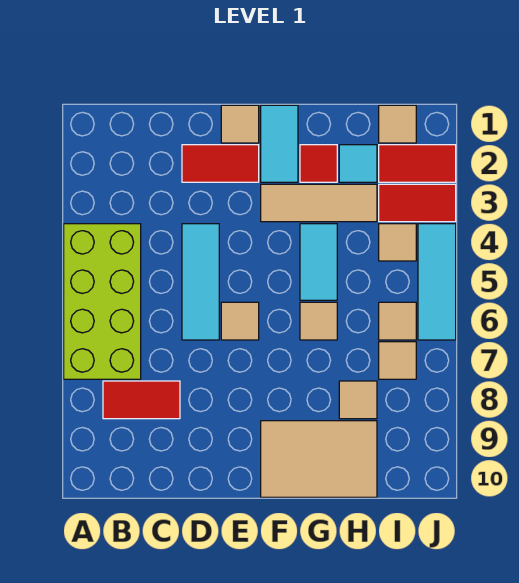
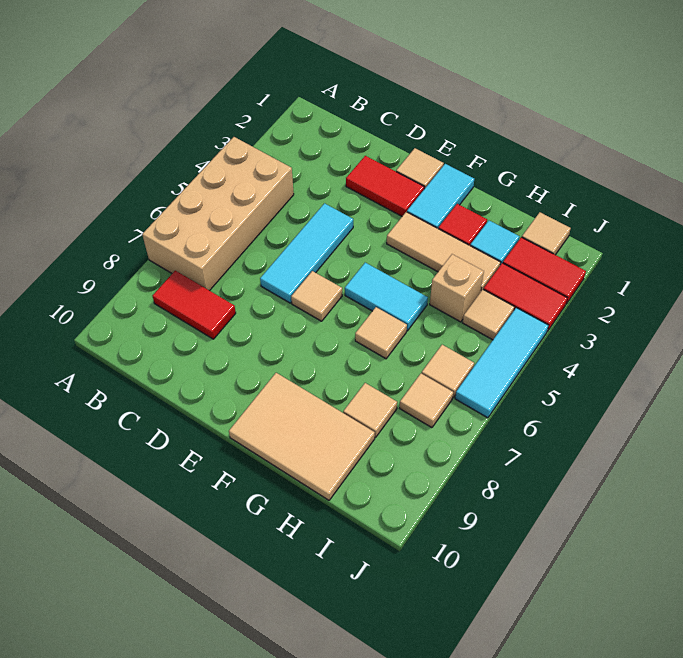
lime brick A4:B7 level 1 -> tan brick A4:B7 level 1
cyan tile G4:G5 level 1 -> cyan tile F5:G5 level 1
none -> tan brick H4 level 1

